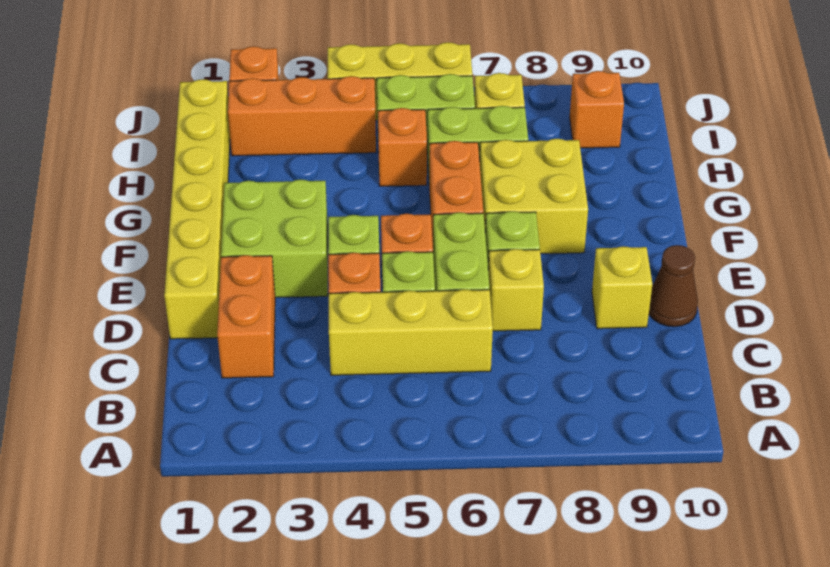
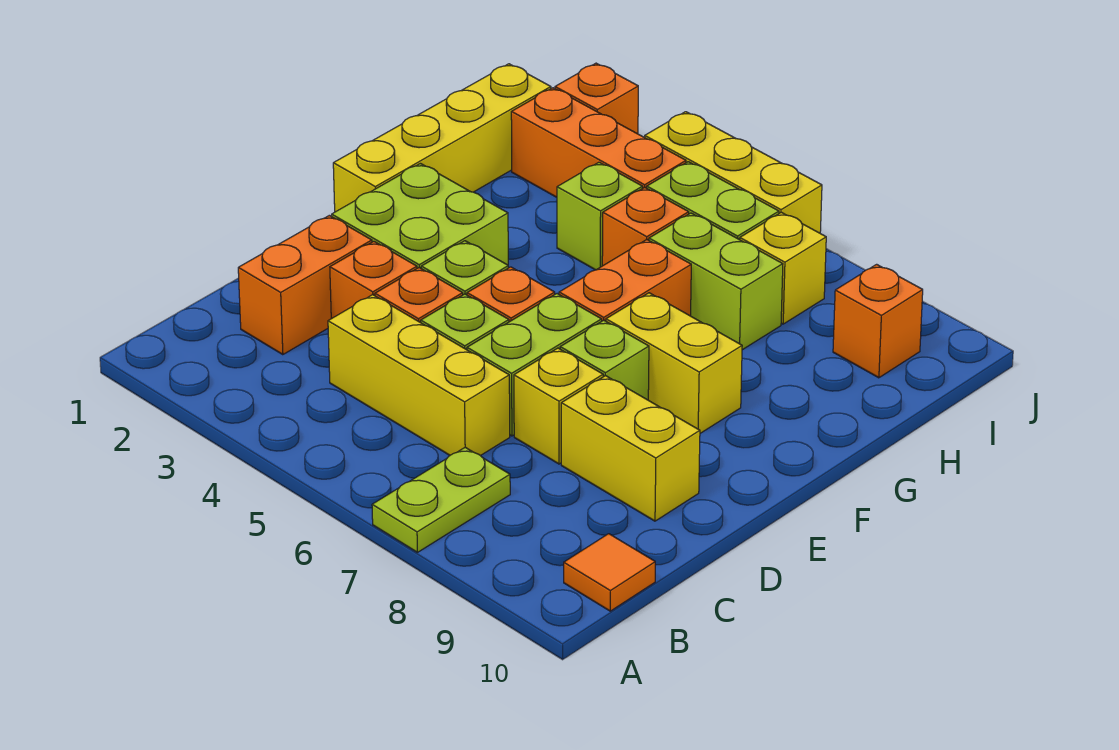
none -> lime plate A7:B7 level 1
none -> orange tile B10 level 1
yellow brick D1:I1 level 1 -> yellow brick F1:I1 level 1
none -> orange brick D3 level 1
yellow brick D9 level 1 -> yellow brick D8:D9 level 1
brown cone D10 level 1 -> none
yellow brick F7:G8 level 1 -> yellow brick F7:F8 level 1
none -> lime brick H4 level 1

